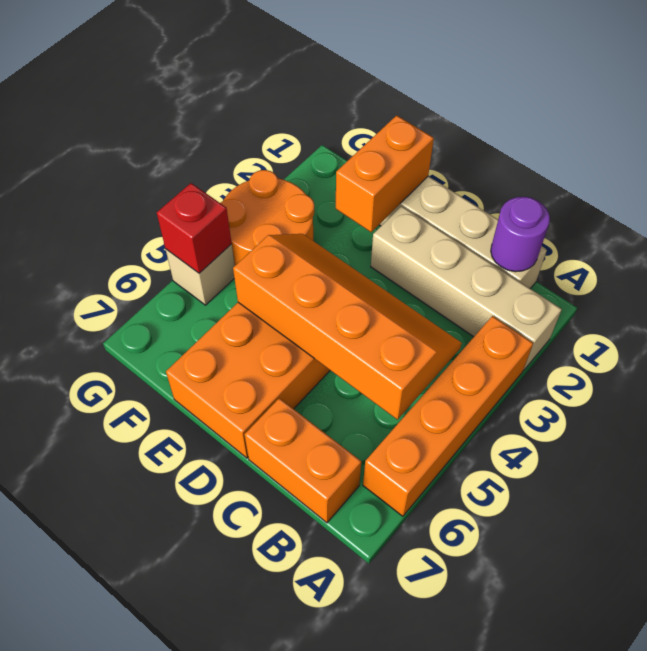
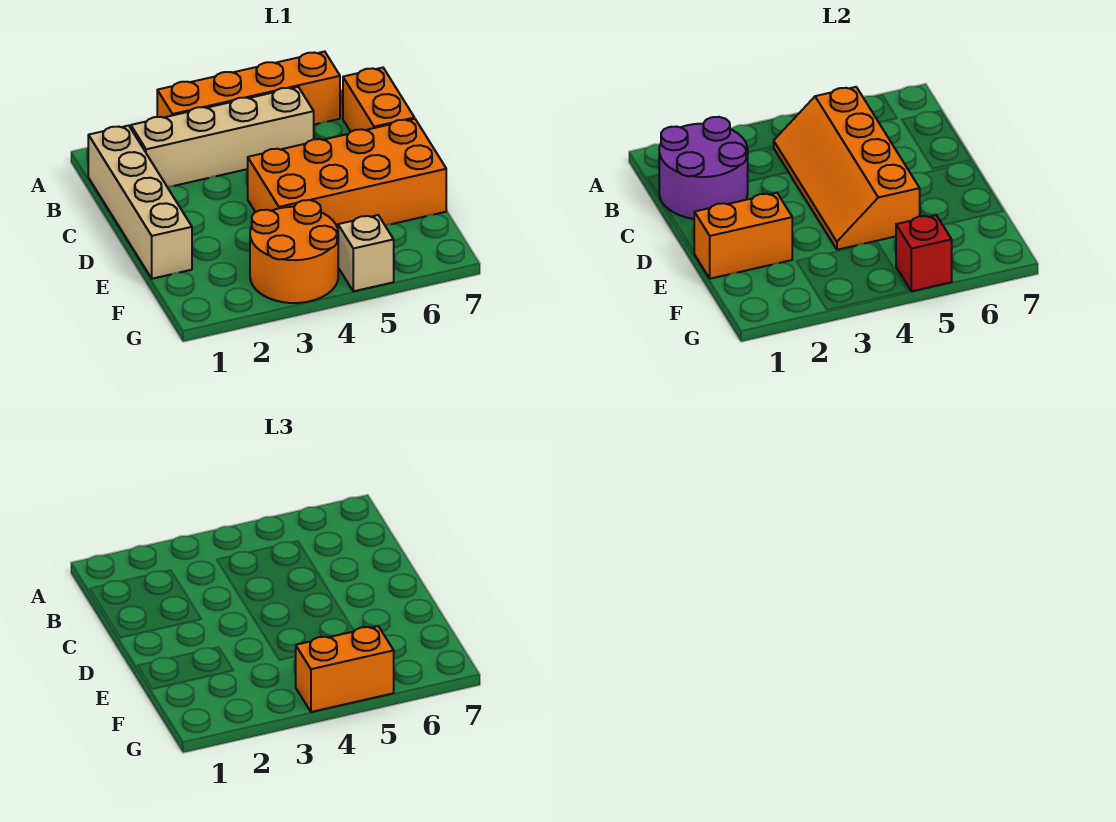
tan brick A2:D2 level 1 -> tan brick B2:B5 level 1
purple round brick B1 level 2 -> purple round brick B1:C2 level 2
none -> orange brick G4:G5 level 3

